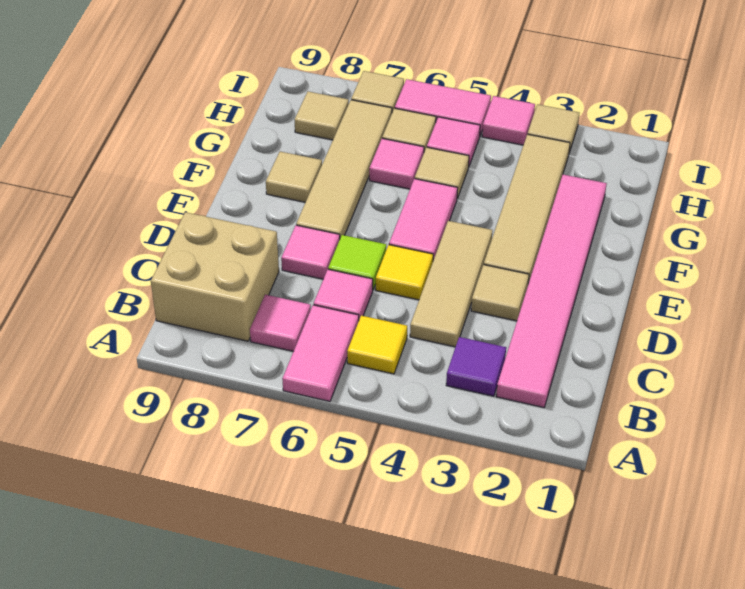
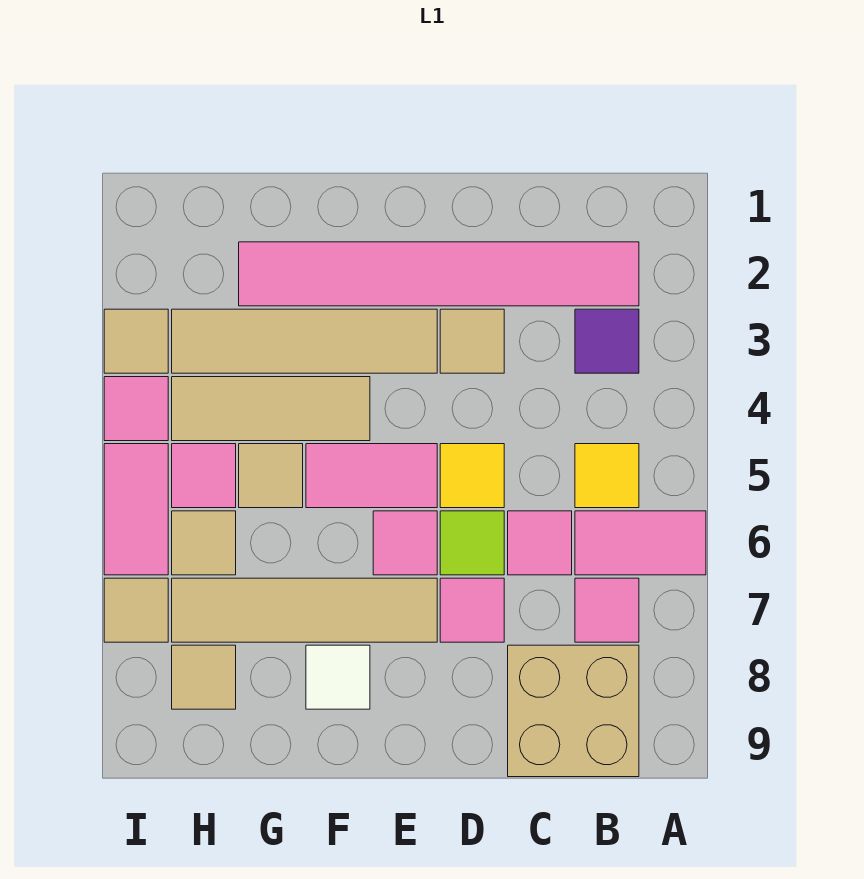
tan tile C4:E4 level 1 -> tan tile F4:H4 level 1
tan tile F8 level 1 -> white tile F8 level 1
pink tile G6 level 1 -> pink tile E6 level 1

